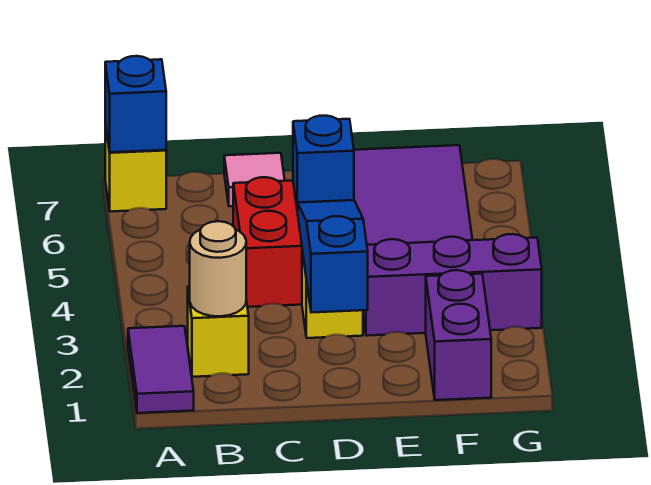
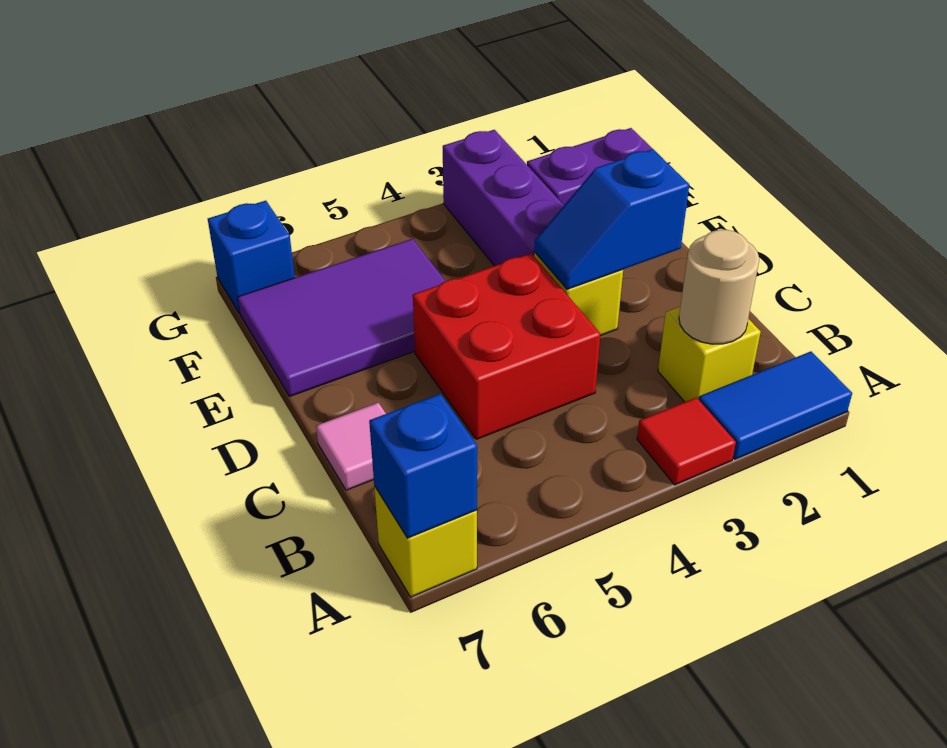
purple tile A1:A2 level 1 -> blue tile A1:A2 level 1
none -> red tile A3 level 1
blue slope D2:D4 level 2 top 2 -> blue slope D2:D3 level 2 top 2
blue brick D5 level 2 -> blue brick G7 level 1

